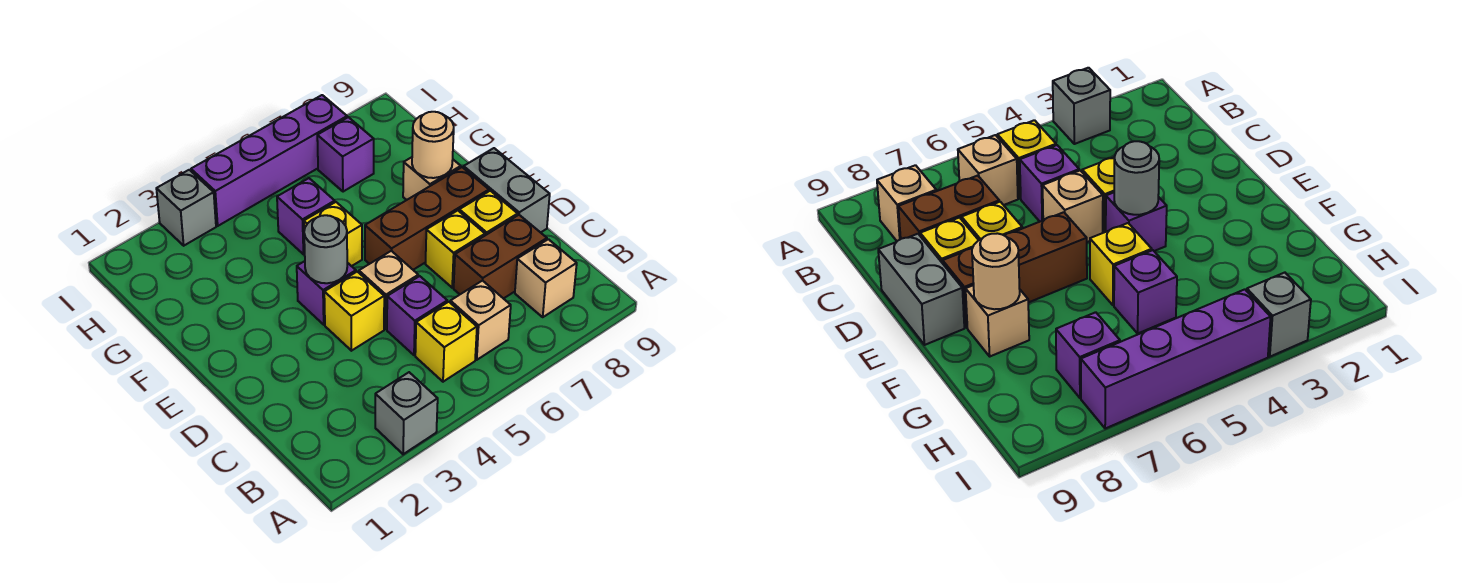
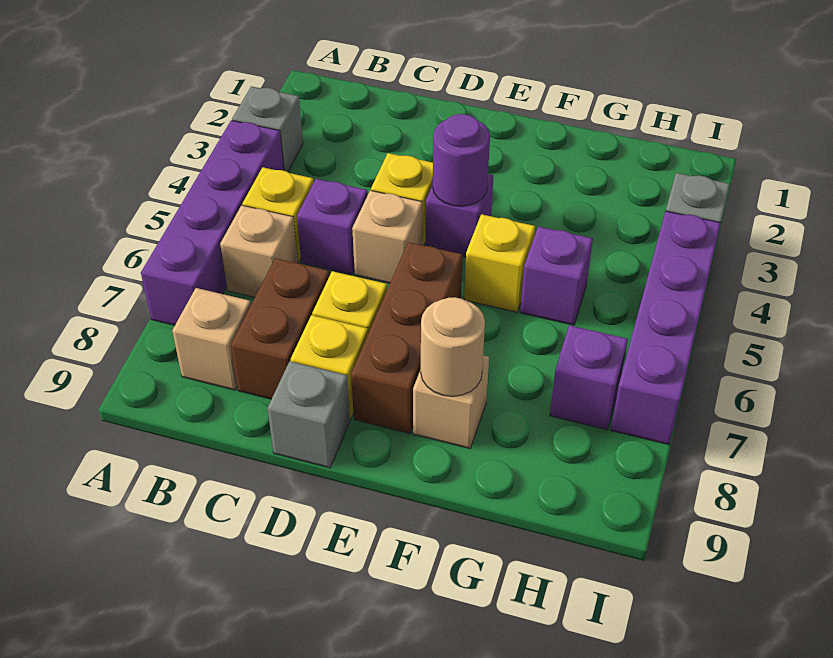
none -> purple brick A4:A7 level 1
grey brick D9:E9 level 1 -> grey brick D9 level 1
grey round brick E4 level 2 -> purple round brick E4 level 2

